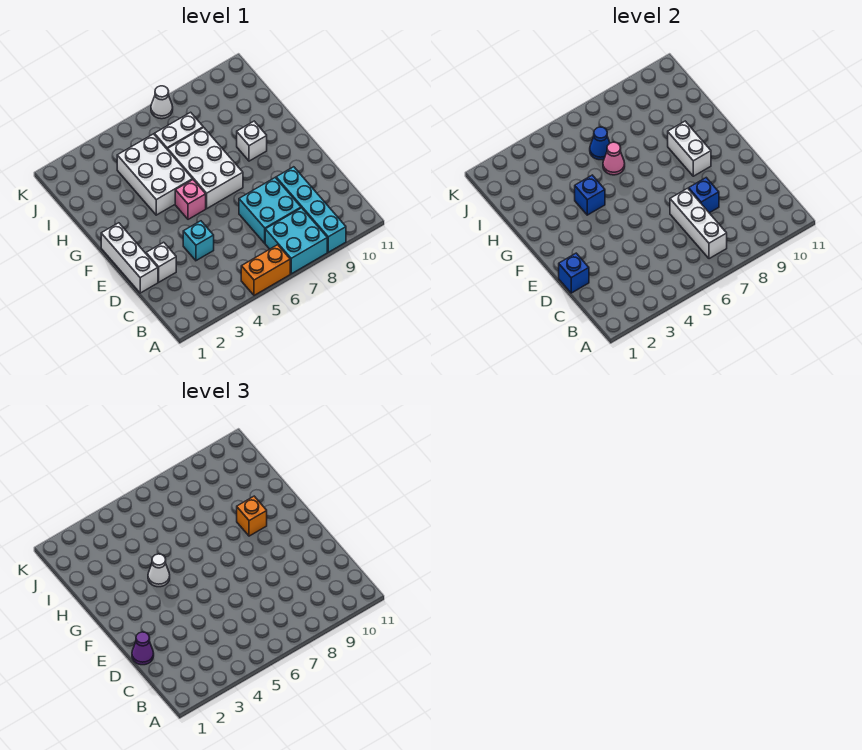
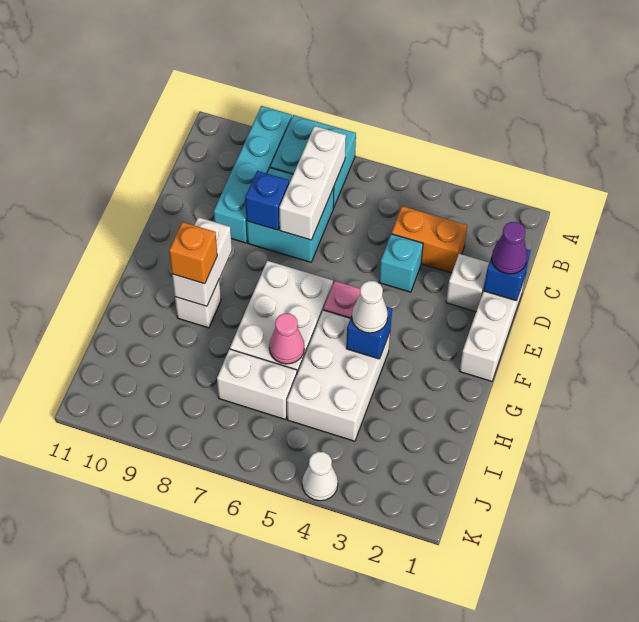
orange brick A5:A6 level 1 -> orange brick C3:C4 level 1
blue cone I6 level 2 -> none
white cone K7 level 1 -> white cone K4 level 1

